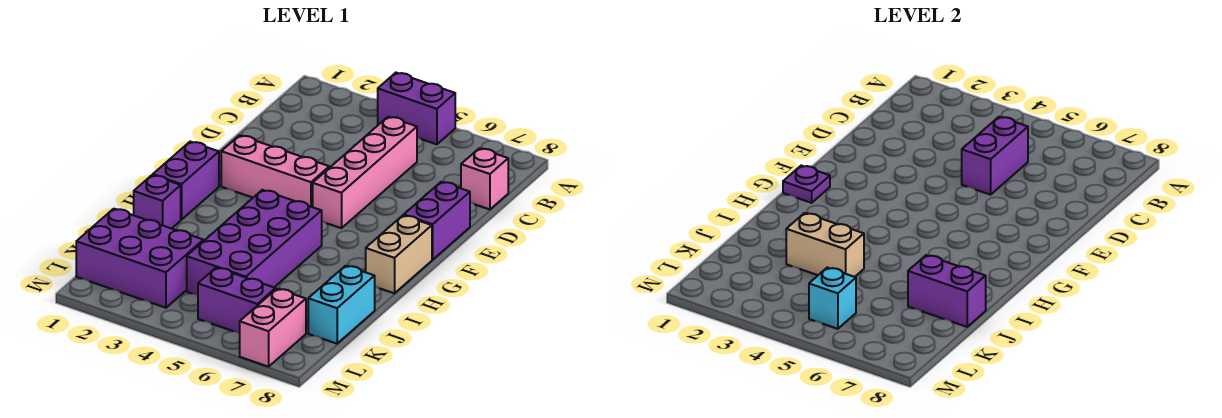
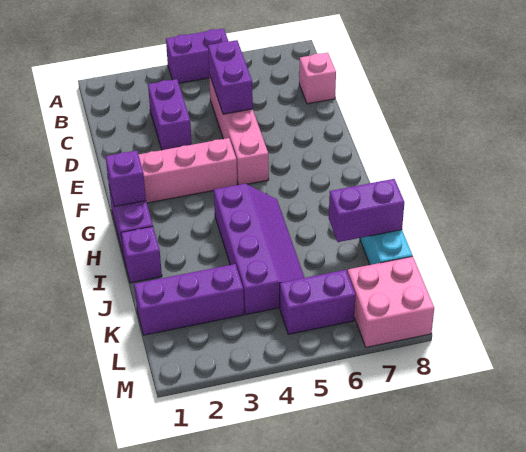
purple brick E8:F8 level 1 -> purple brick C3:D3 level 1
purple plate G1 level 2 -> purple brick G1 level 2
tan brick G8:H8 level 1 -> none
purple brick H4:K5 level 1 -> purple slope H4:K5 level 1 top 4
tan brick J3:J4 level 2 -> none
purple brick K1:L3 level 1 -> purple brick K1:K3 level 1
cyan brick L5 level 2 -> none
pink brick L7:M7 level 1 -> pink brick L7:M8 level 1

